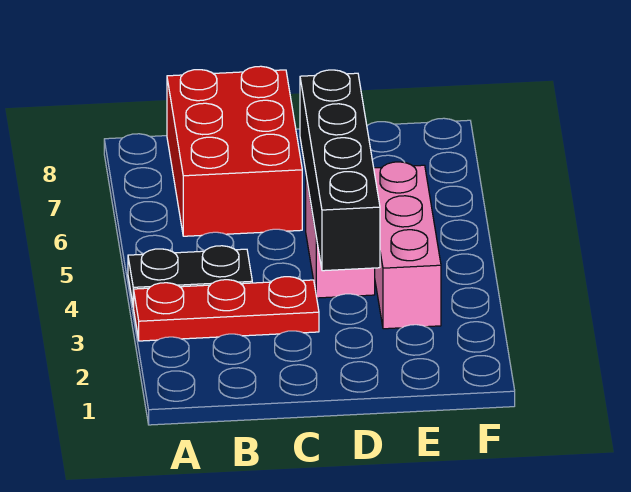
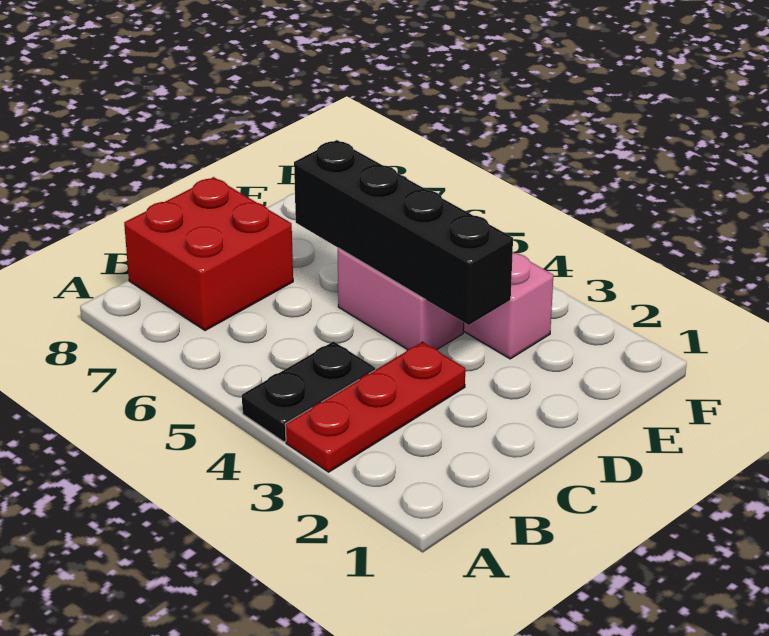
red brick B6:C8 level 1 -> red brick B7:C8 level 1

